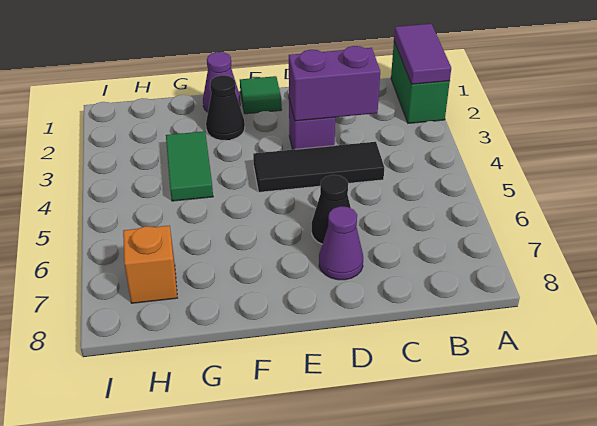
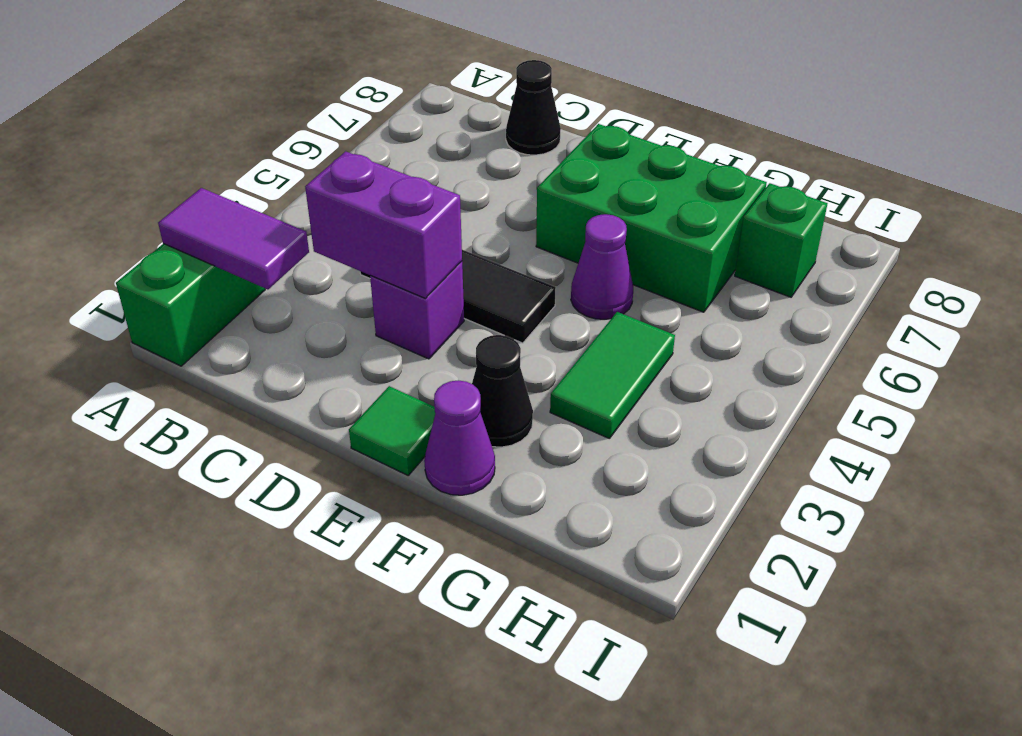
purple tile A1:A2 level 2 -> purple tile A2:B2 level 2
black cone D6 level 1 -> black cone C8 level 1
purple cone D7 level 1 -> purple cone F5 level 1
none -> green brick E6:G7 level 1
orange brick H7 level 1 -> green brick H7 level 1

